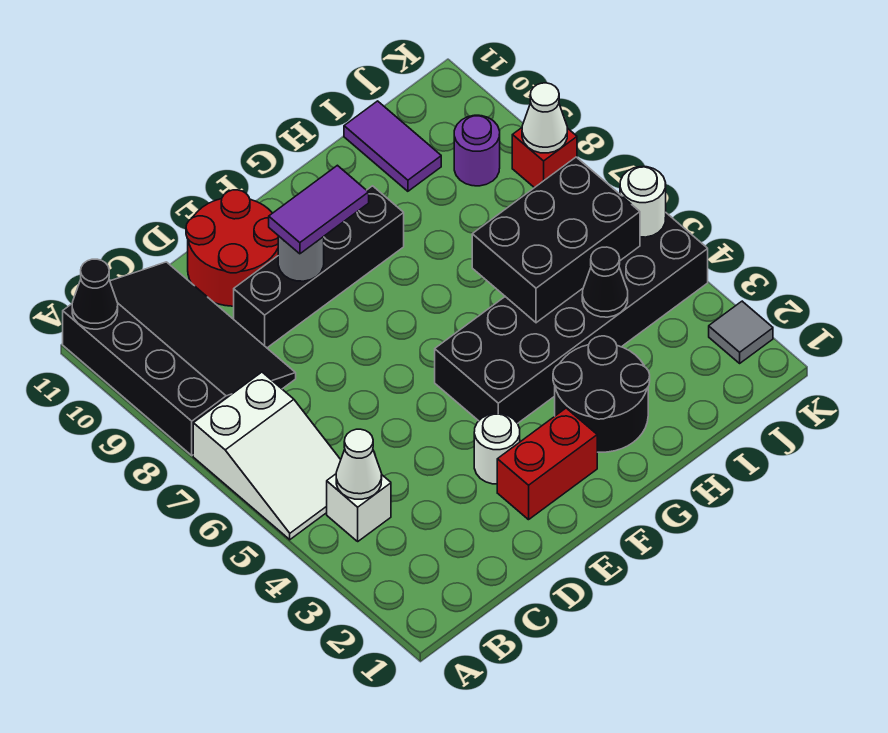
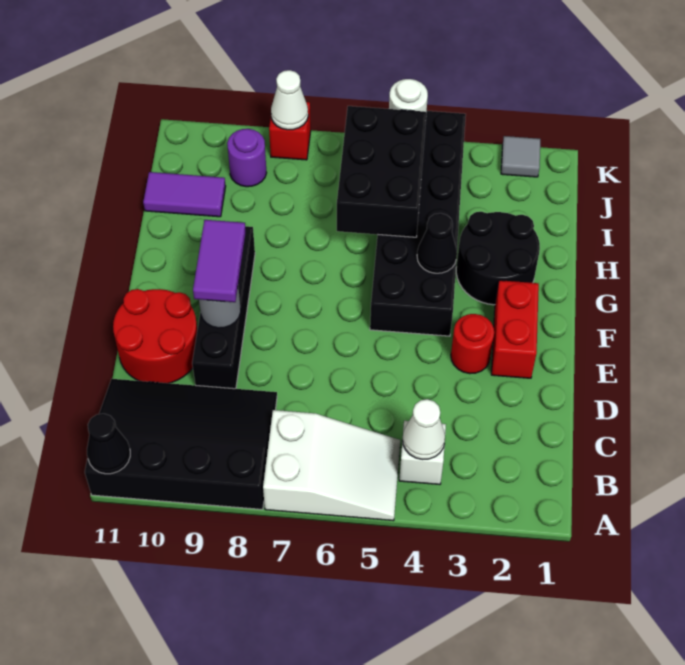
white round brick E3 level 1 -> red round brick E3 level 1
black cone I4 level 2 -> black cone G4 level 2

